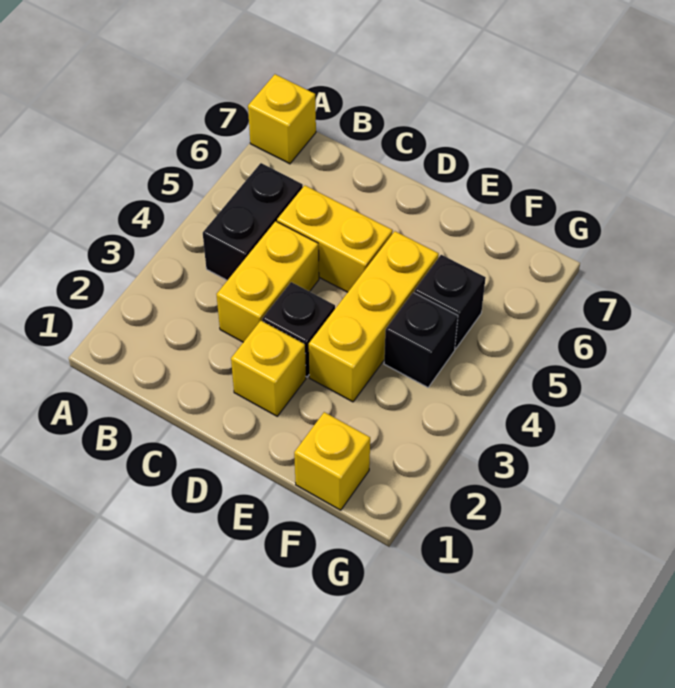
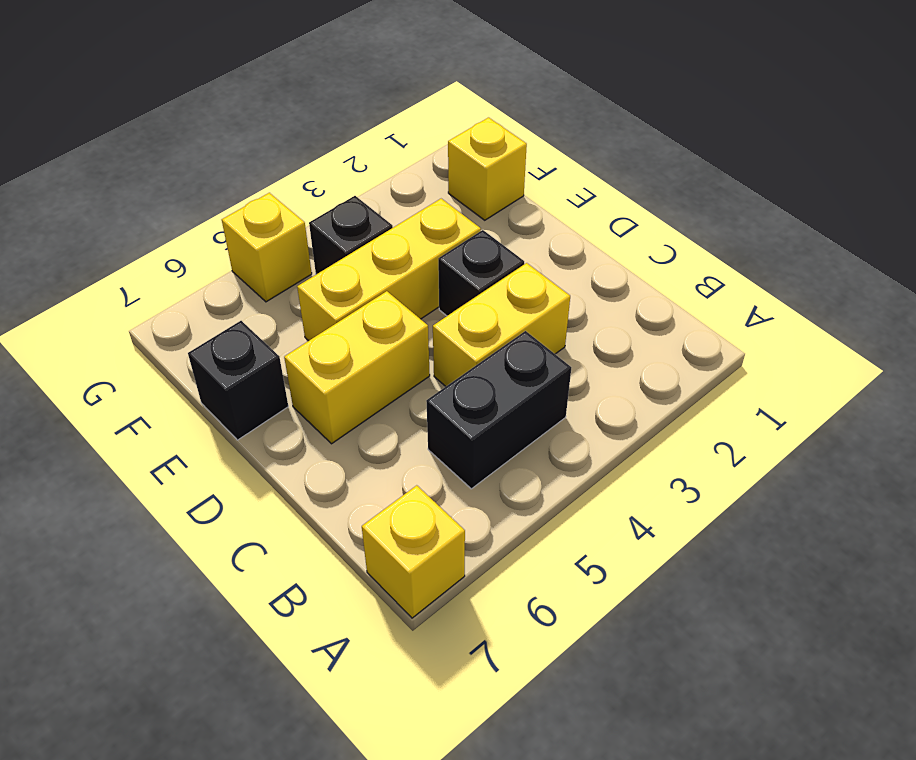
yellow brick C5:D5 level 1 -> yellow brick D5:D6 level 1
yellow brick D2 level 1 -> yellow brick G5 level 1
black brick F5 level 1 -> black brick E7 level 1

